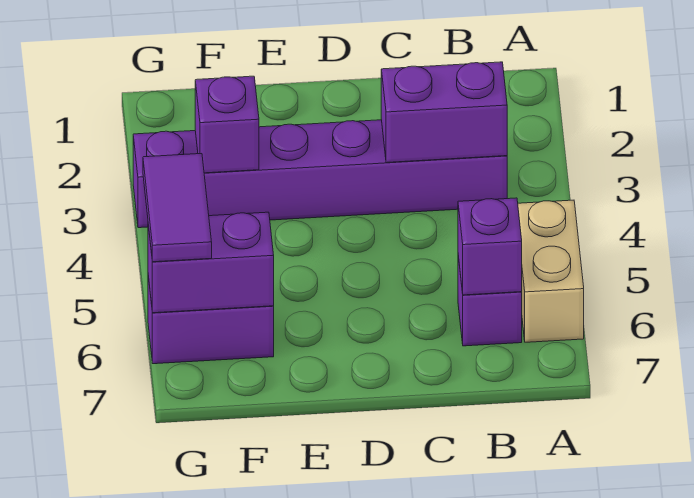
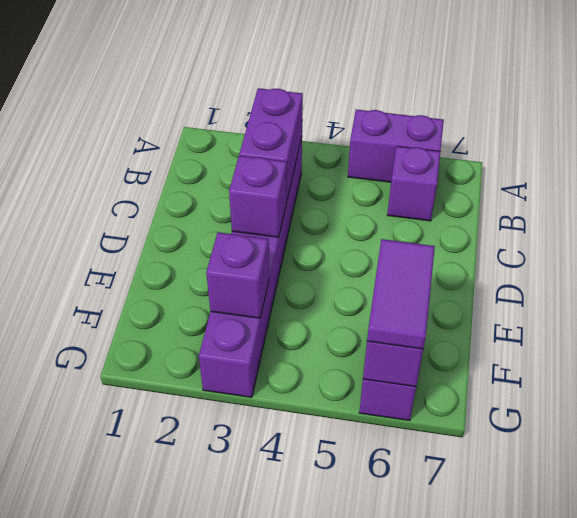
tan brick A5:A6 level 1 -> purple brick A5:A6 level 1
purple brick B6 level 2 -> purple brick D3 level 2
purple tile G5:G6 level 3 -> purple tile F6:G6 level 3

